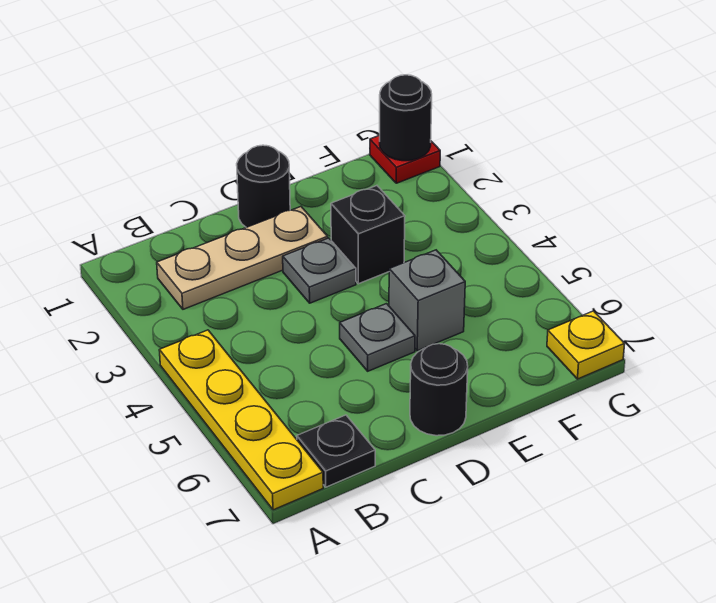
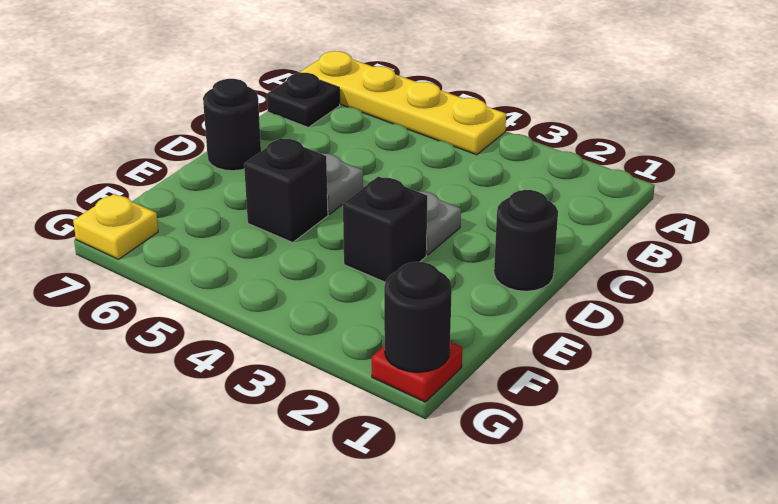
tan plate B2:D2 level 1 -> none
grey brick E5 level 1 -> black brick E5 level 1

